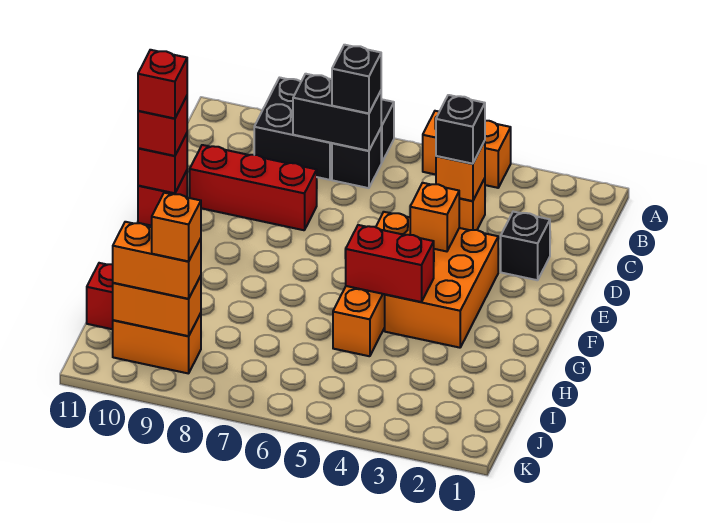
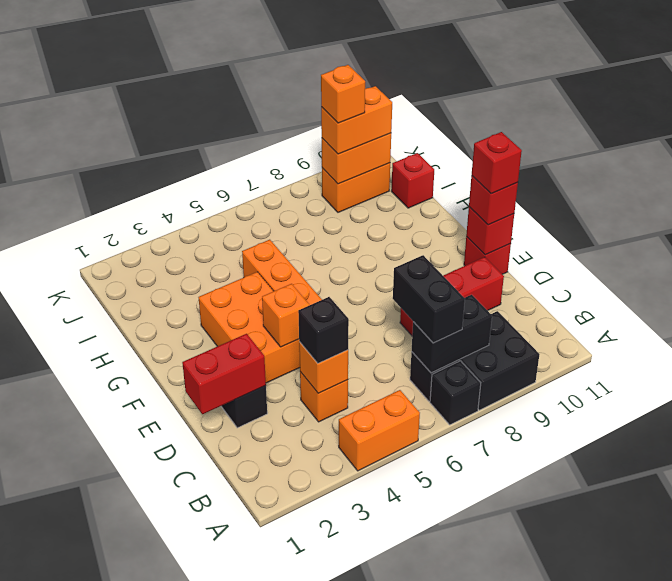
black brick B7 level 3 -> black brick B7:C7 level 3
red brick G4:G5 level 2 -> red brick D1:D2 level 2

